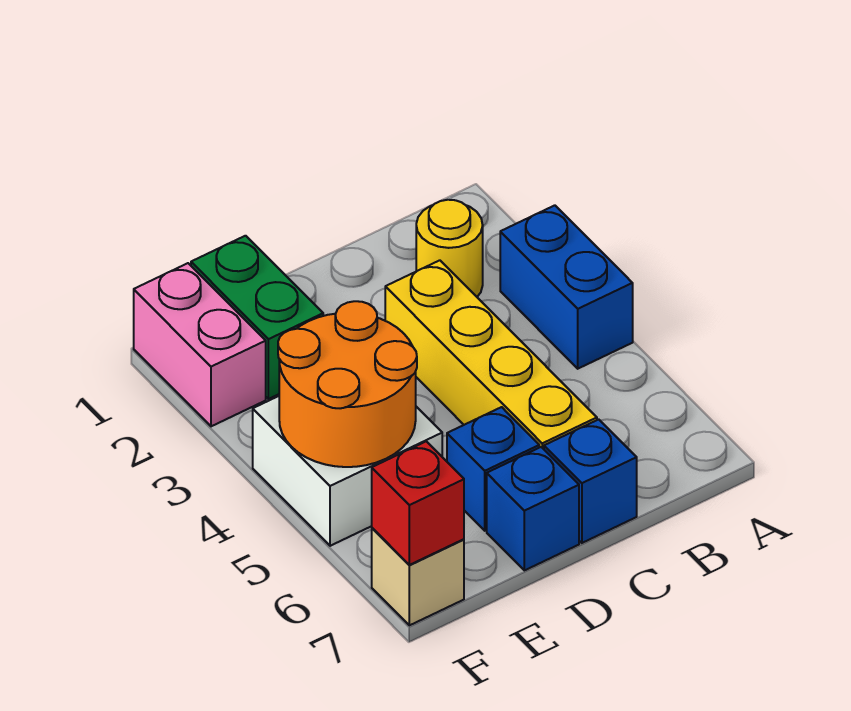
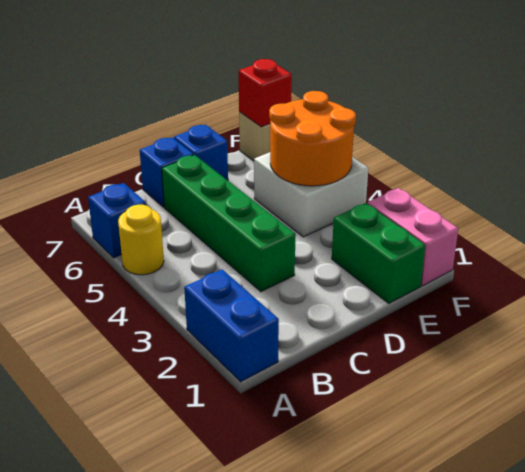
blue brick A3:A4 level 1 -> blue brick A1:A2 level 1
yellow round brick B2 level 1 -> yellow round brick A5 level 1
yellow brick C3:C6 level 1 -> green brick C3:C6 level 1
blue brick D6 level 1 -> blue brick A6 level 1

